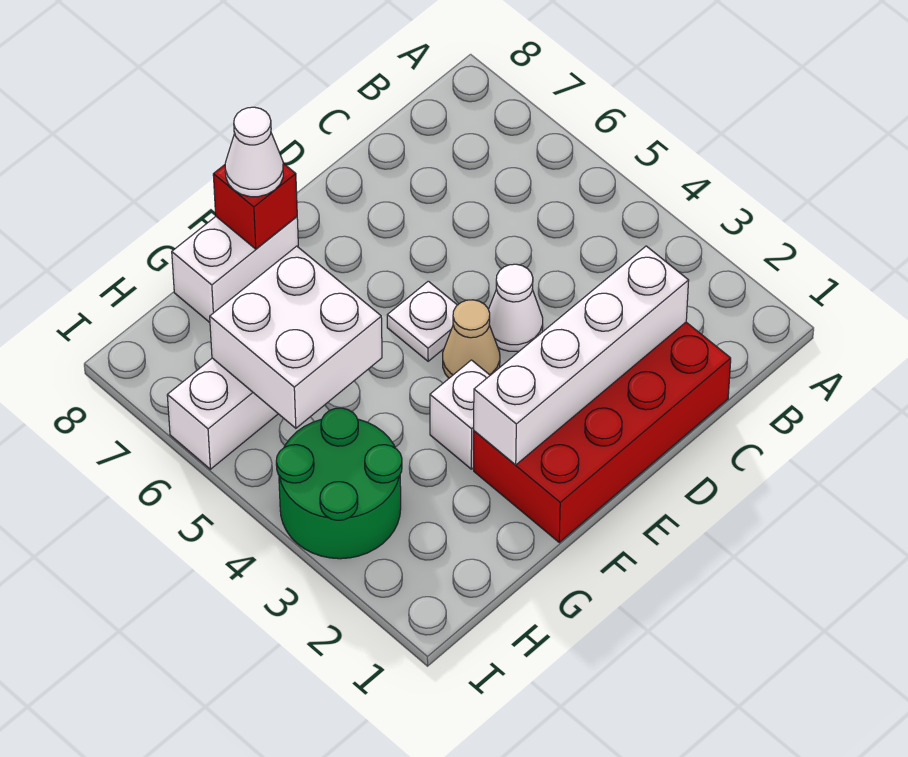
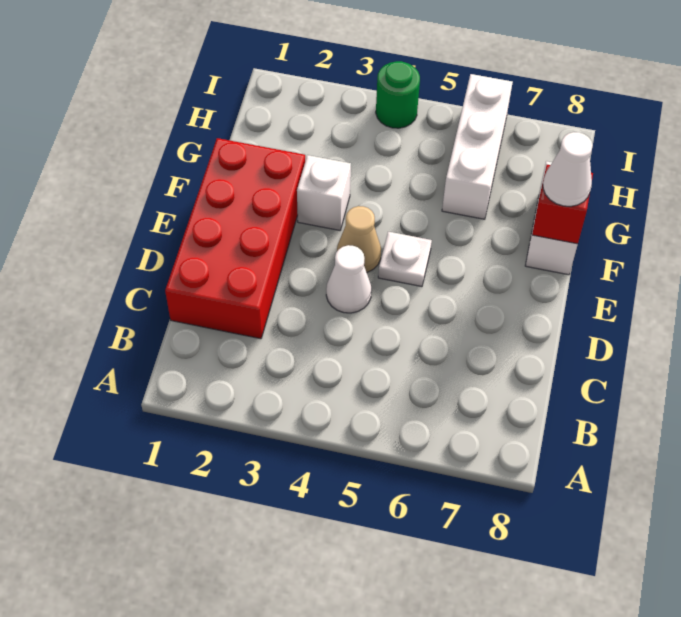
white brick C2:F2 level 2 -> none
white brick G5:H6 level 2 -> none
green round brick H3:I4 level 1 -> green round brick I4 level 1

